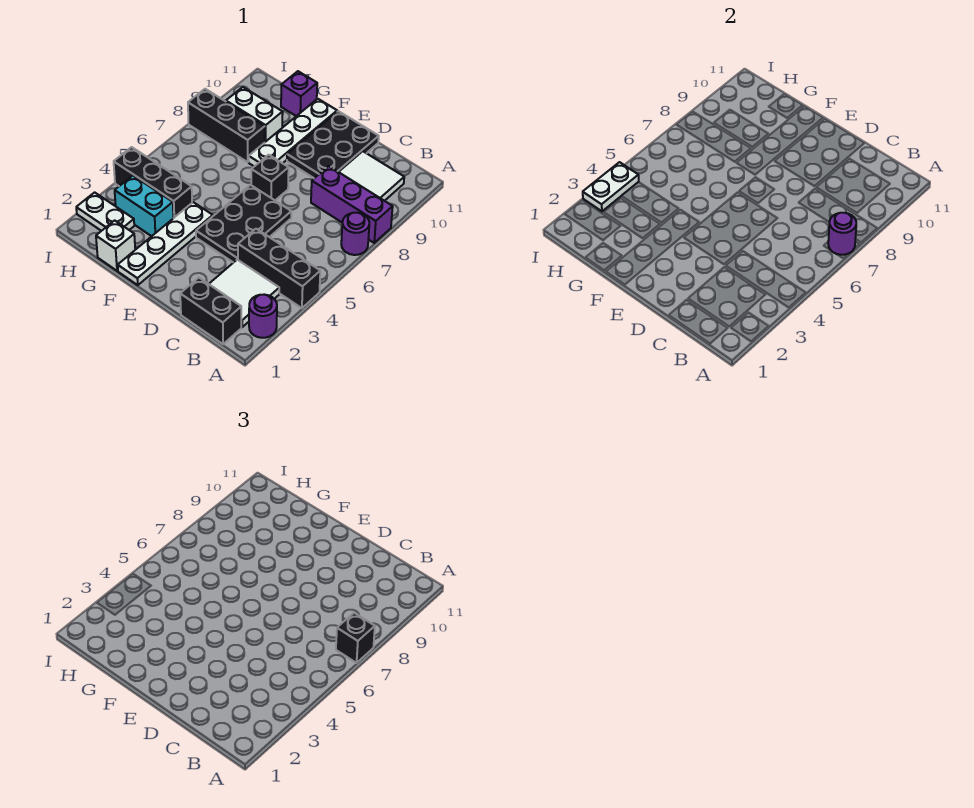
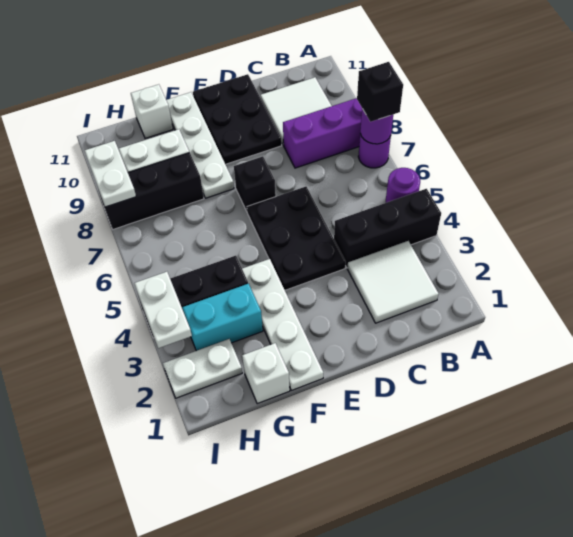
purple round brick A2 level 1 -> purple round brick A5 level 1
black brick B1:C1 level 1 -> none
purple brick G11 level 1 -> white brick G11 level 1
none -> white plate I8:I9 level 2

